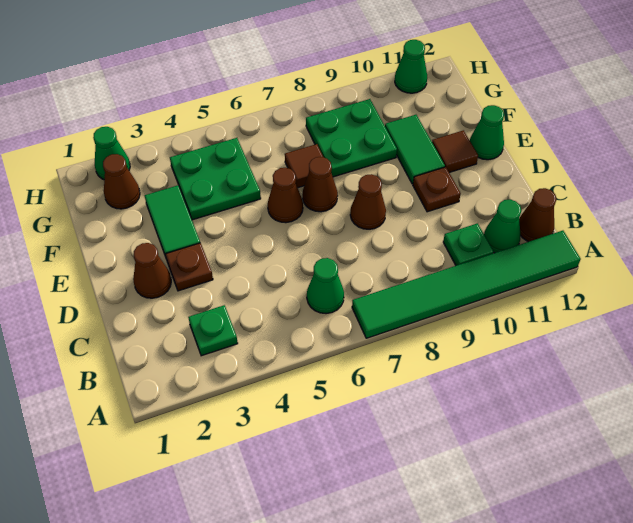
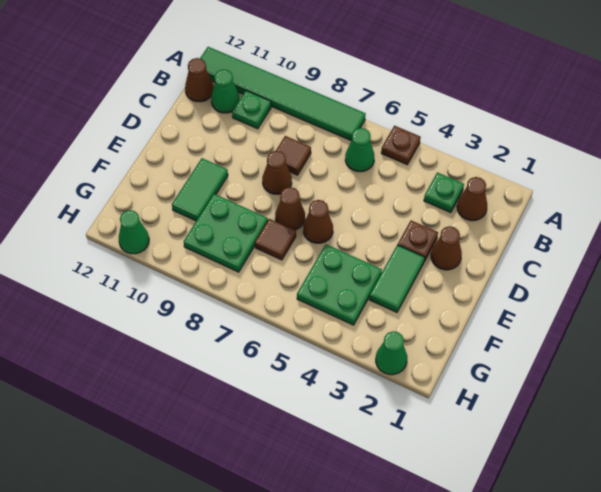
brown plate D10 level 1 -> brown plate A5 level 1
brown tile E11 level 1 -> brown tile C8 level 1
green cone E12 level 1 -> none
brown cone G2 level 1 -> brown cone B2 level 1

